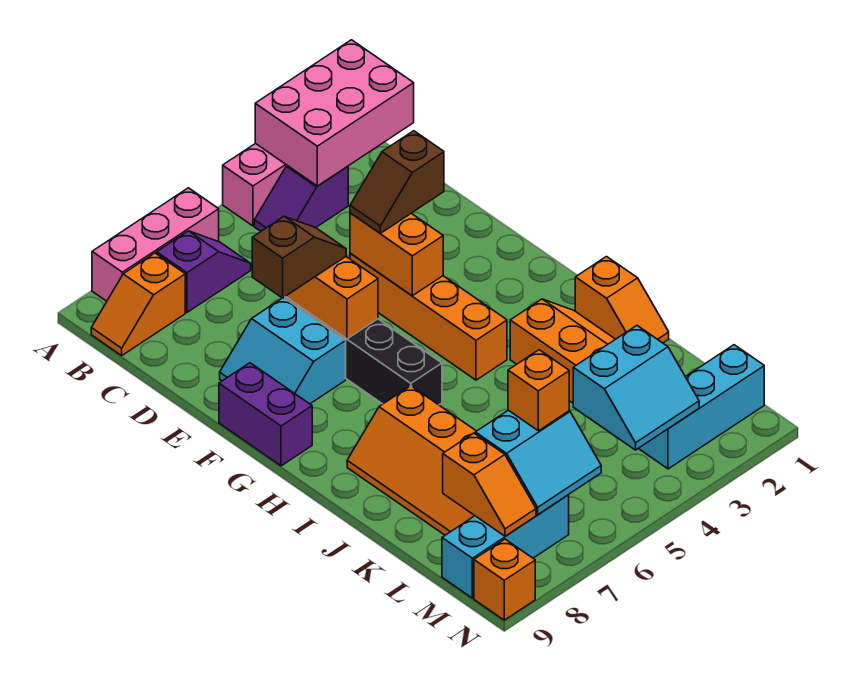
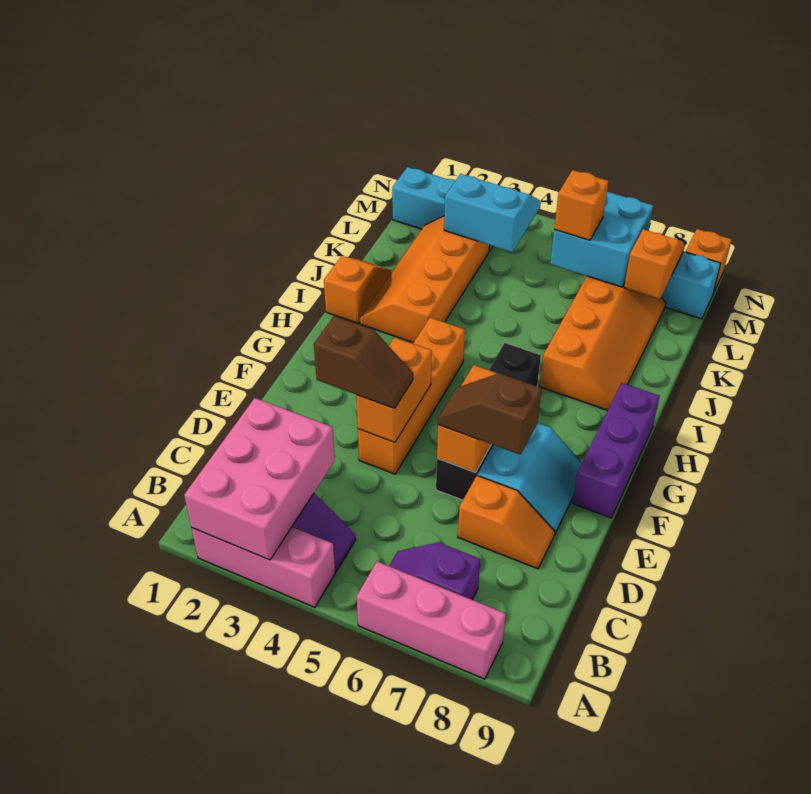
pink brick A1:B3 level 2 -> pink brick A2:C3 level 2
orange slope B8:B9 level 1 top 8 -> orange slope D7:D8 level 1 top 7
purple brick F9:G9 level 1 -> purple brick F9:H9 level 1
cyan slope L6:M7 level 2 top L -> cyan brick L6:M7 level 2

